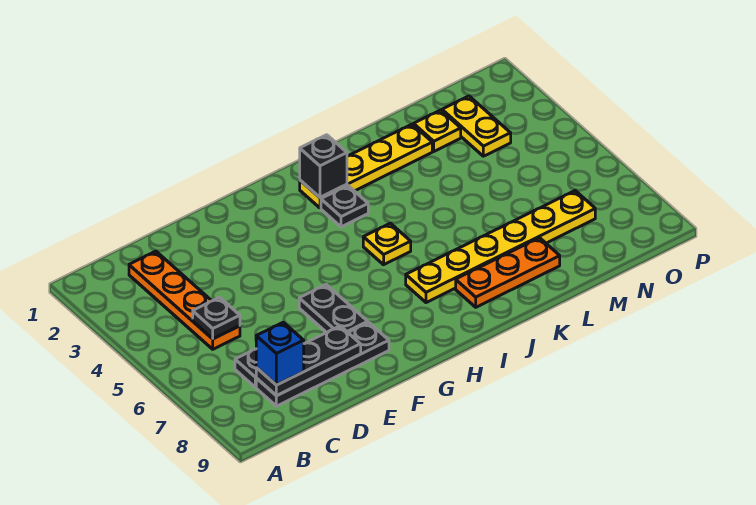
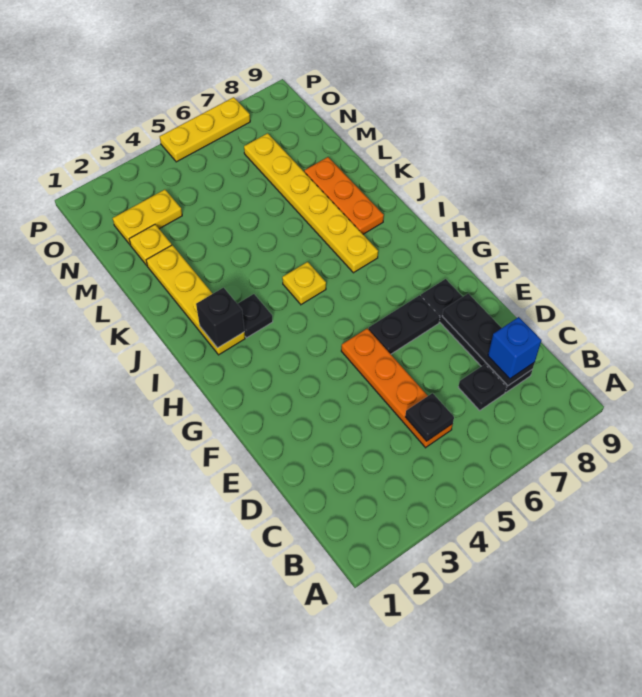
orange plate C2:C5 level 1 -> orange plate C5:F5 level 1
none -> yellow plate P5:P7 level 1

